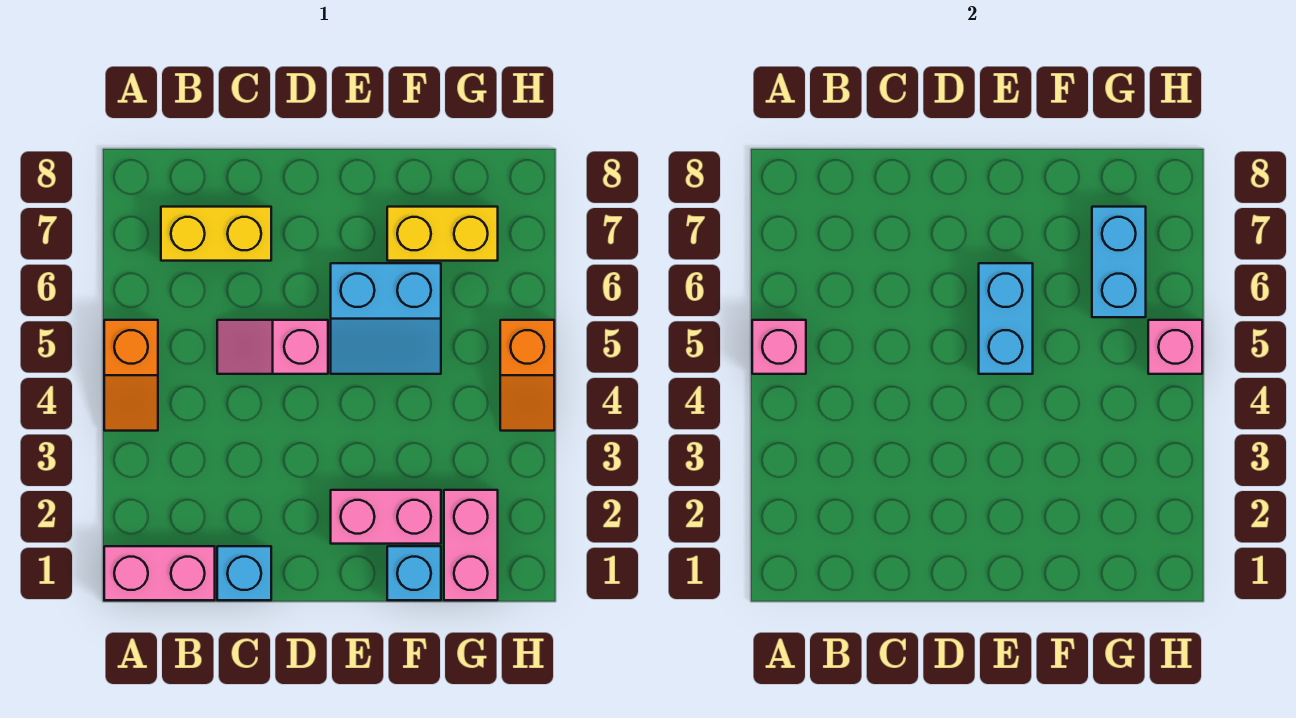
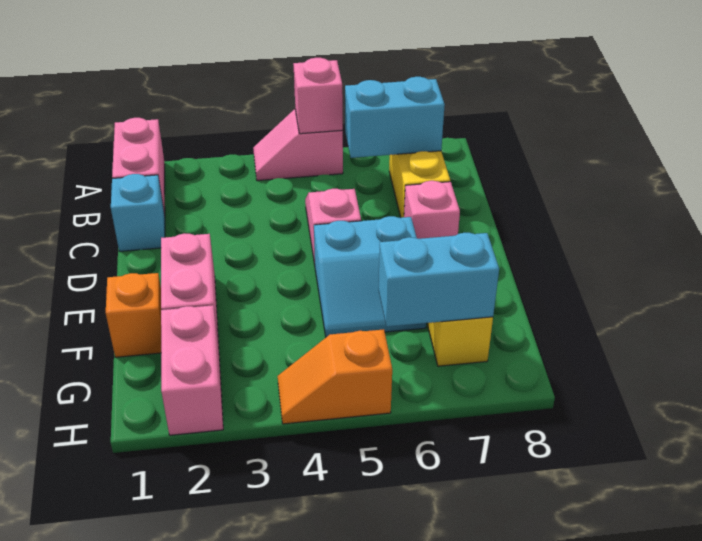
orange slope A4:A5 level 1 top 5 -> pink slope A4:A5 level 1 top 5
cyan slope E5:F6 level 1 top 6 -> cyan slope E5:F6 level 1 top E
cyan brick E5:E6 level 2 -> cyan brick B6:B7 level 2
cyan brick F1 level 1 -> orange brick F1 level 1
pink brick G1:G2 level 1 -> pink brick G2:H2 level 1
pink brick H5 level 2 -> pink brick D7 level 1

